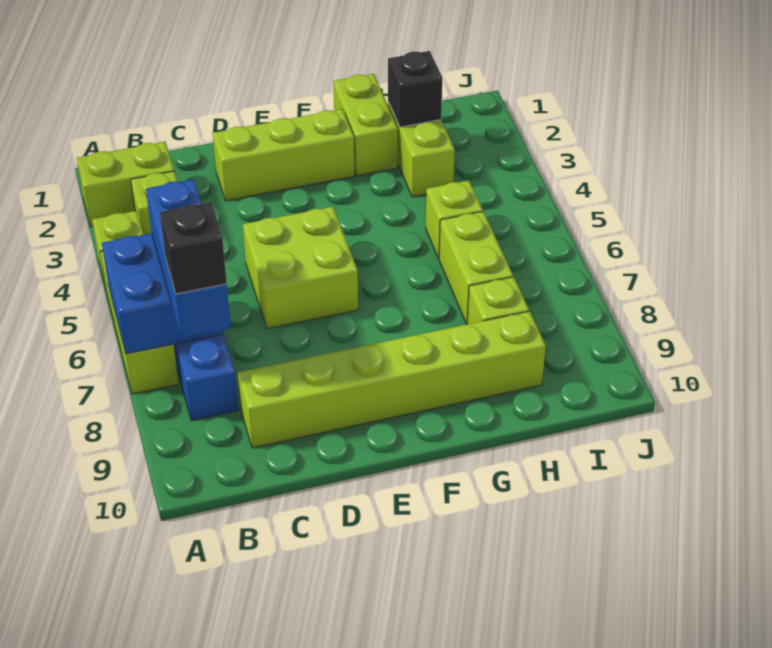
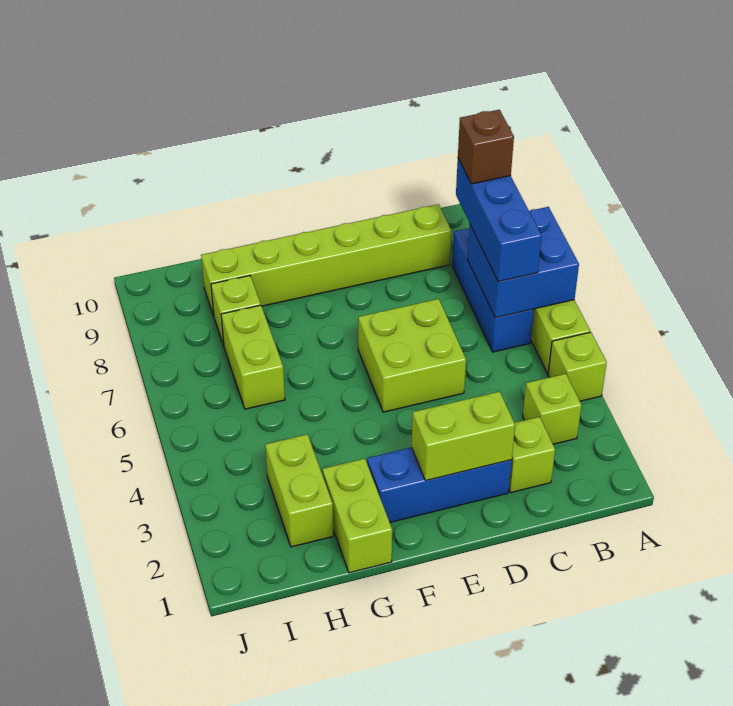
lime brick A2:B2 level 1 -> lime brick D2:E2 level 2
black brick B8 level 4 -> brown brick B8 level 4
lime brick D2:F2 level 1 -> blue brick D2:F2 level 1
black brick H2 level 2 -> none
lime brick H5 level 1 -> lime brick C2 level 1

